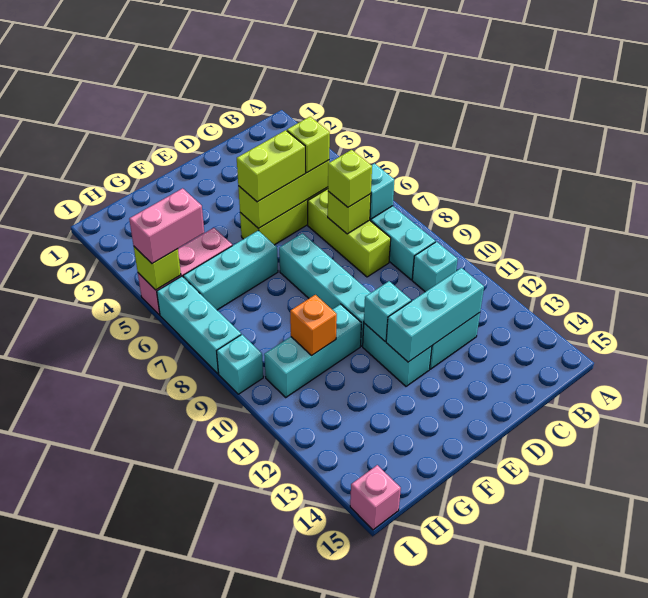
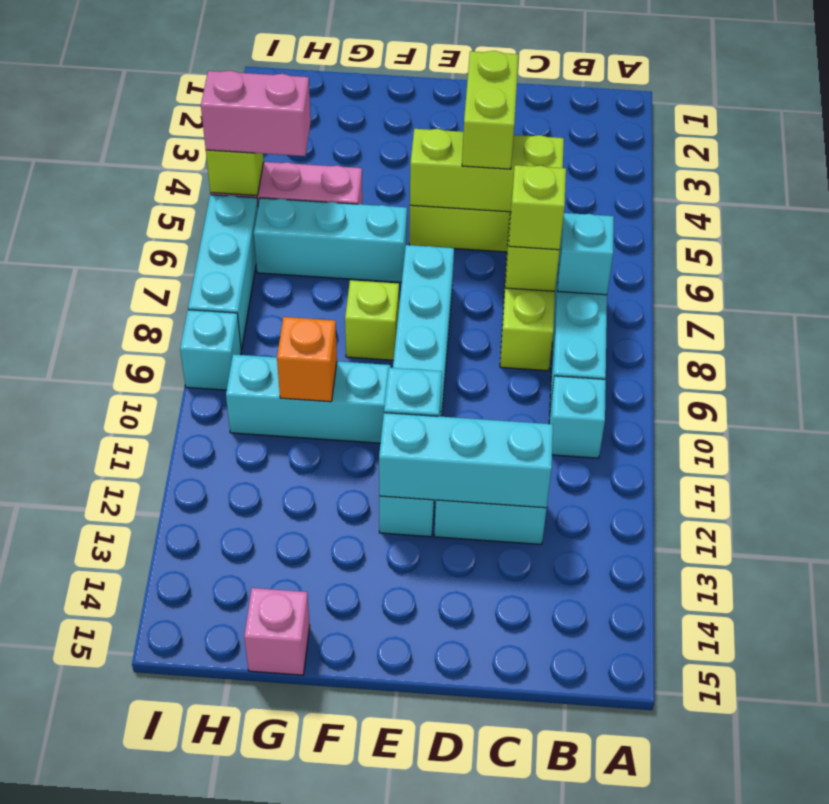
lime brick C5 level 3 -> lime brick F8 level 1
lime brick D5:E5 level 3 -> lime brick D4:D5 level 3
pink brick I15 level 1 -> pink brick G15 level 1

